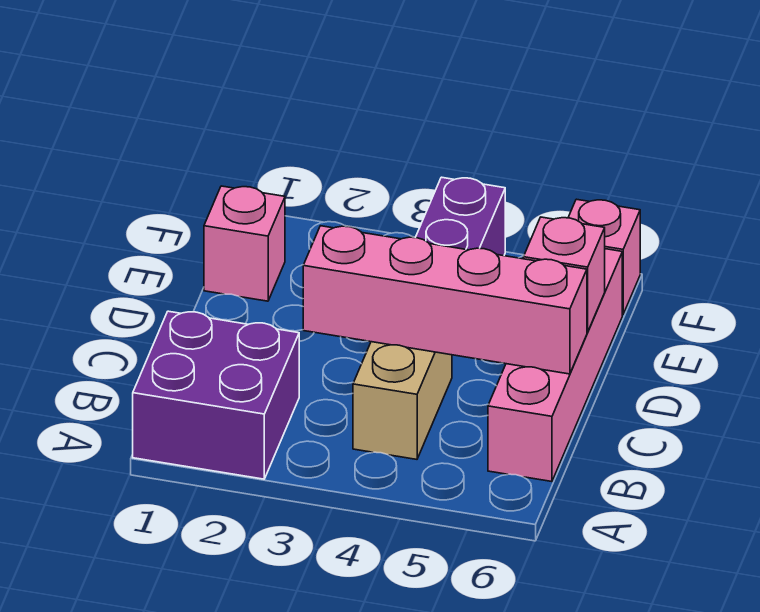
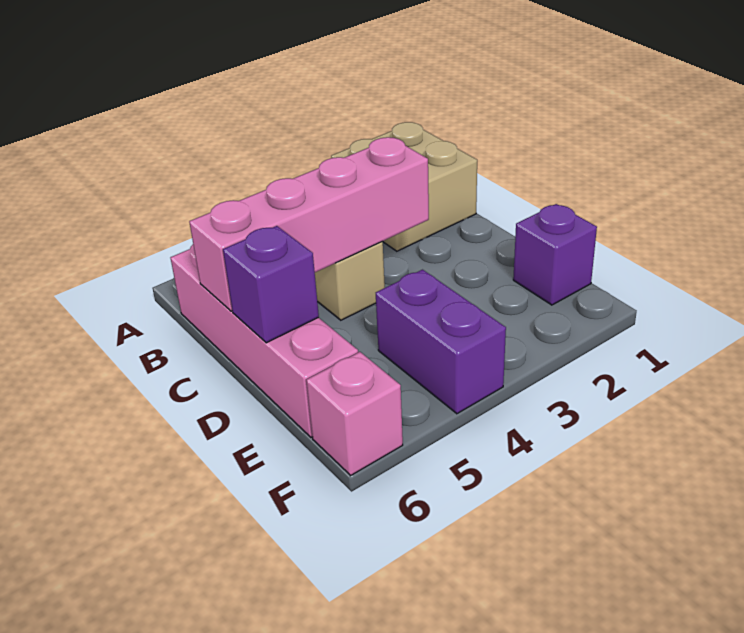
purple brick A1:B2 level 1 -> tan brick A1:B2 level 1
pink brick D6 level 2 -> purple brick D6 level 2
pink brick E1 level 1 -> purple brick E1 level 1

